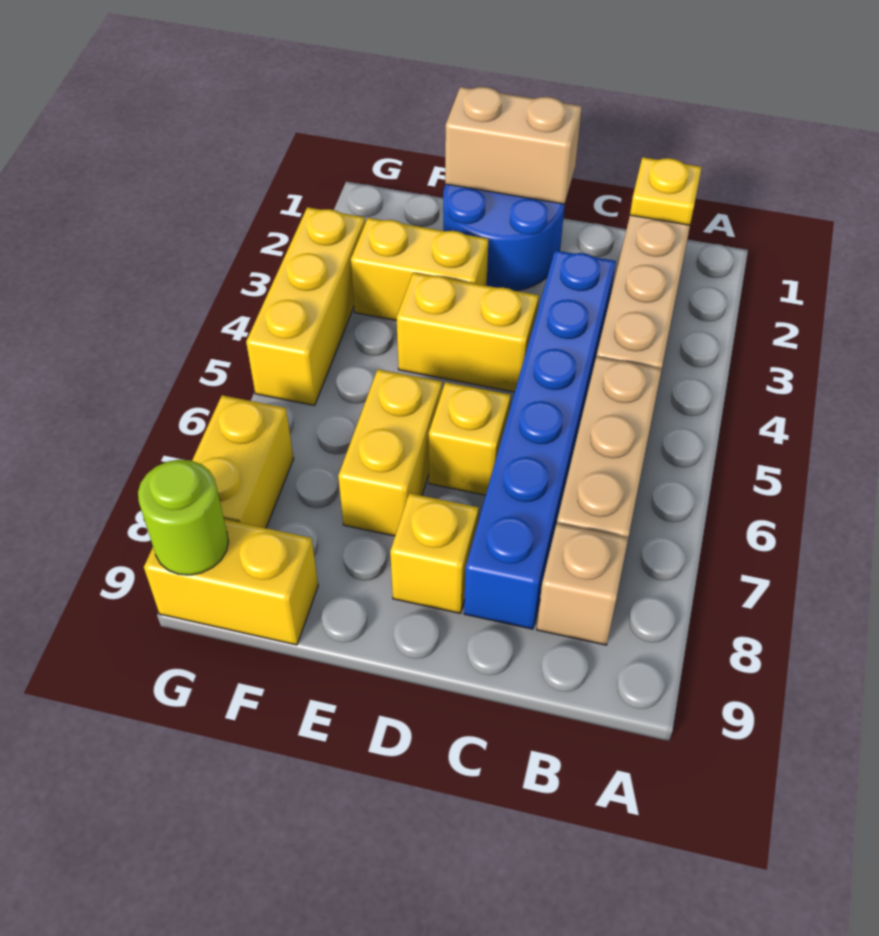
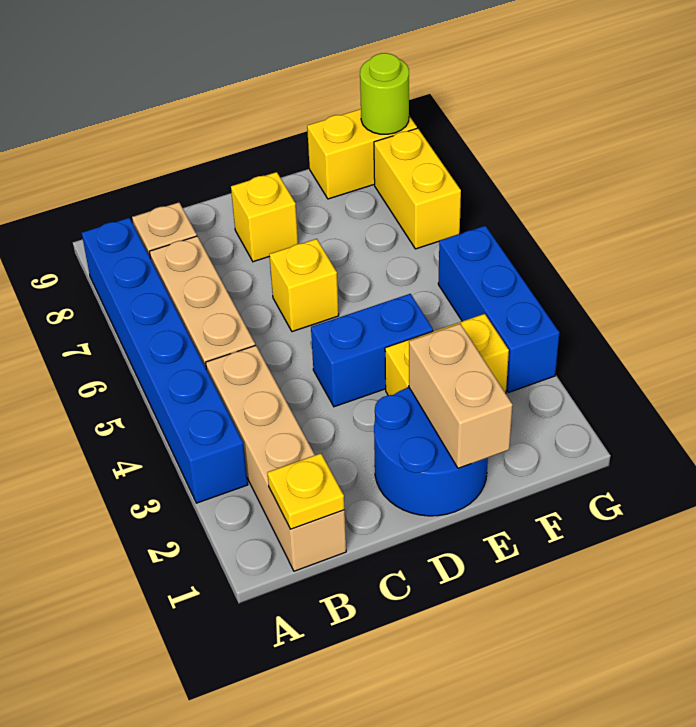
blue brick C3:C8 level 1 -> blue brick A3:A8 level 1
tan brick D1:E1 level 2 -> tan brick E1:E2 level 2
yellow brick D4:E4 level 1 -> blue brick D4:E4 level 1
yellow brick E6:E7 level 1 -> none
yellow brick G3:G5 level 1 -> blue brick G3:G5 level 1

